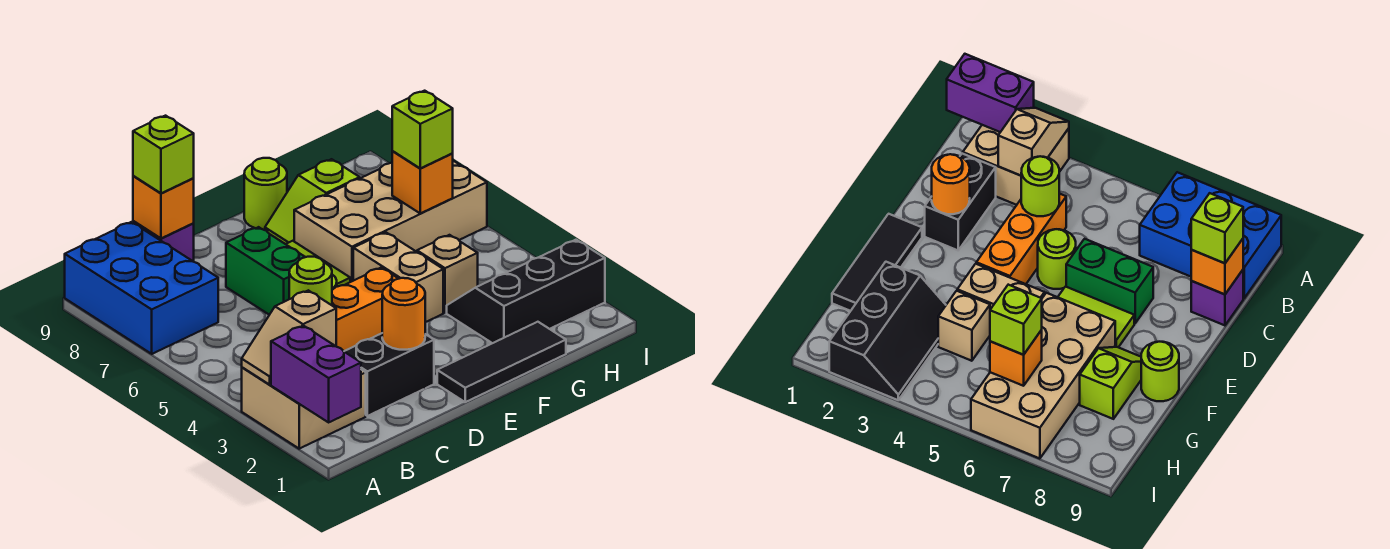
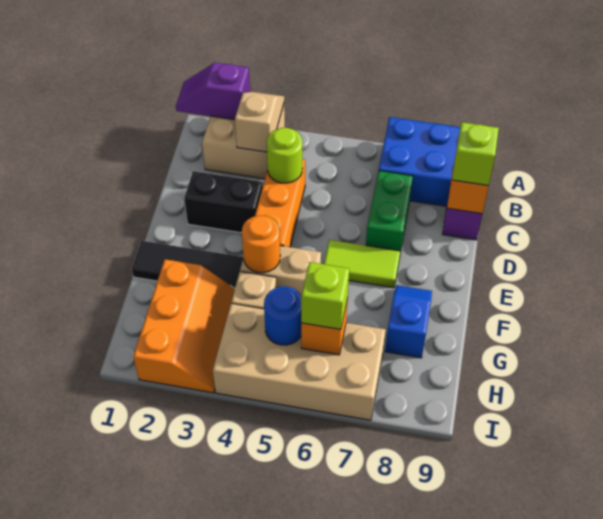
purple brick A1:A2 level 2 -> purple slope A1:A2 level 2 top 2
black brick C2:D2 level 1 -> black brick D2:D3 level 1
orange round brick D2 level 2 -> orange round brick F4 level 2
lime round brick D5 level 1 -> none
green brick D6:D7 level 1 -> green brick C7:D7 level 1
black tile E1:G1 level 1 -> black tile F1:F3 level 1
tan brick F6:I7 level 1 -> tan brick H4:I7 level 1
lime slope F8:G8 level 1 top G -> blue slope F8:G8 level 1 top G
lime round brick F9 level 1 -> none
black slope G2:I3 level 1 top 2 -> orange slope G2:I3 level 1 top 2
none -> blue round brick H5 level 2

